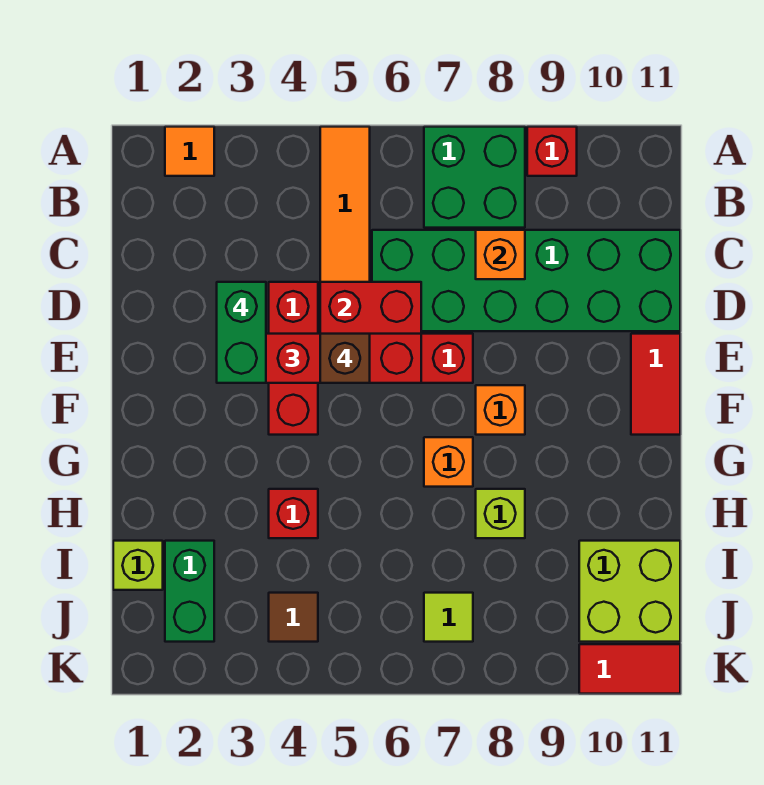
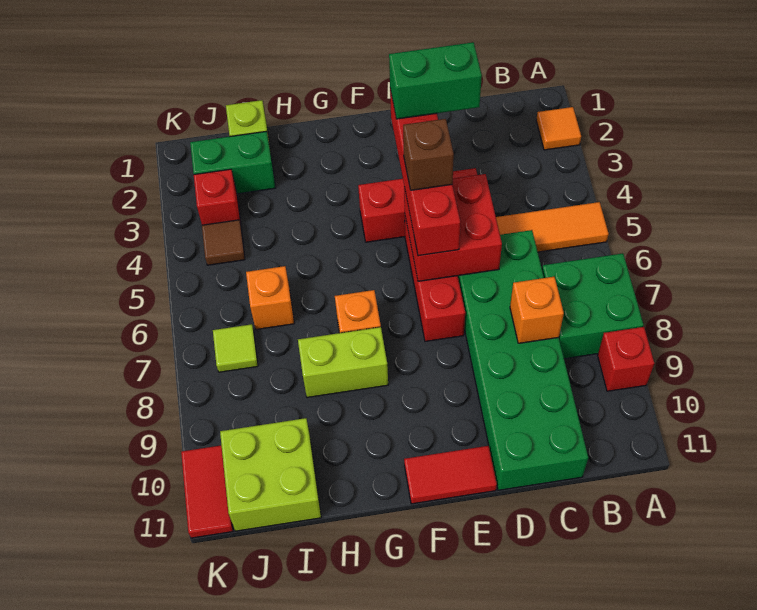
orange brick F8 level 1 -> orange brick I6 level 1
red brick H4 level 1 -> red brick J3 level 1
lime brick H8 level 1 -> lime brick G8:H8 level 1

